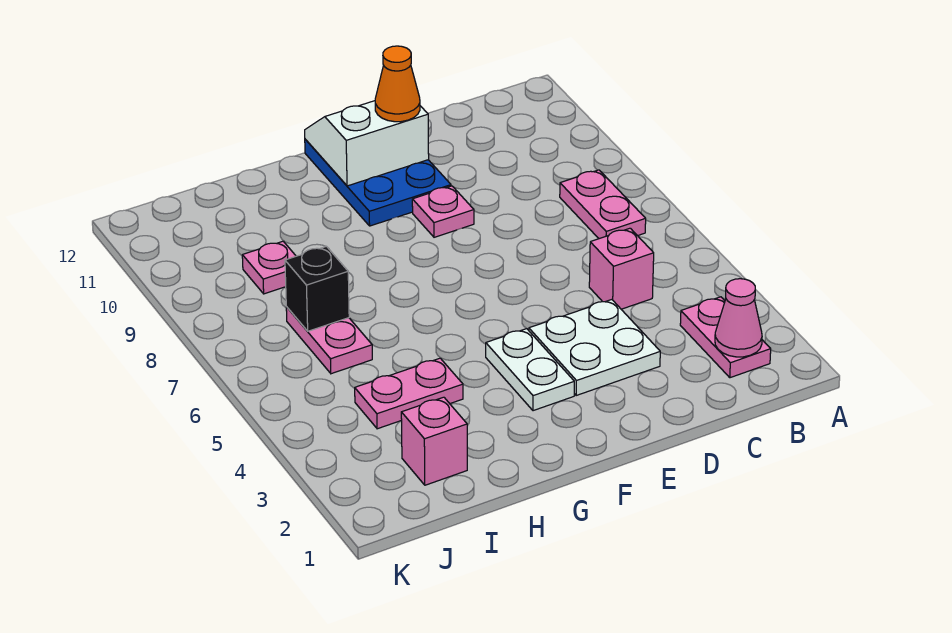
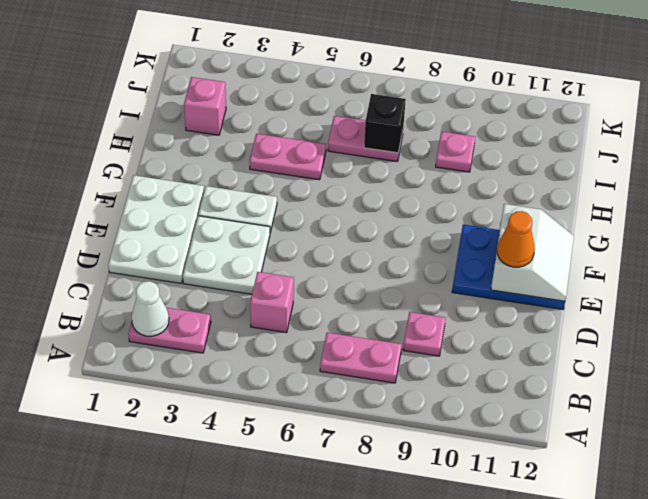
pink cone B2 level 2 -> white cone B2 level 2
none -> white plate D1:F2 level 1
pink plate E9 level 1 -> pink plate C9 level 1
pink plate H4:I4 level 1 -> pink plate H4:H5 level 1

